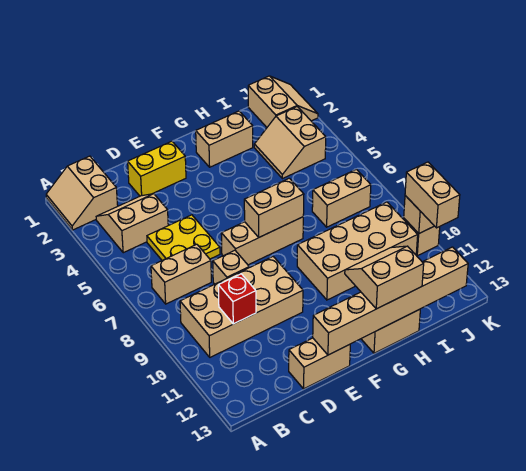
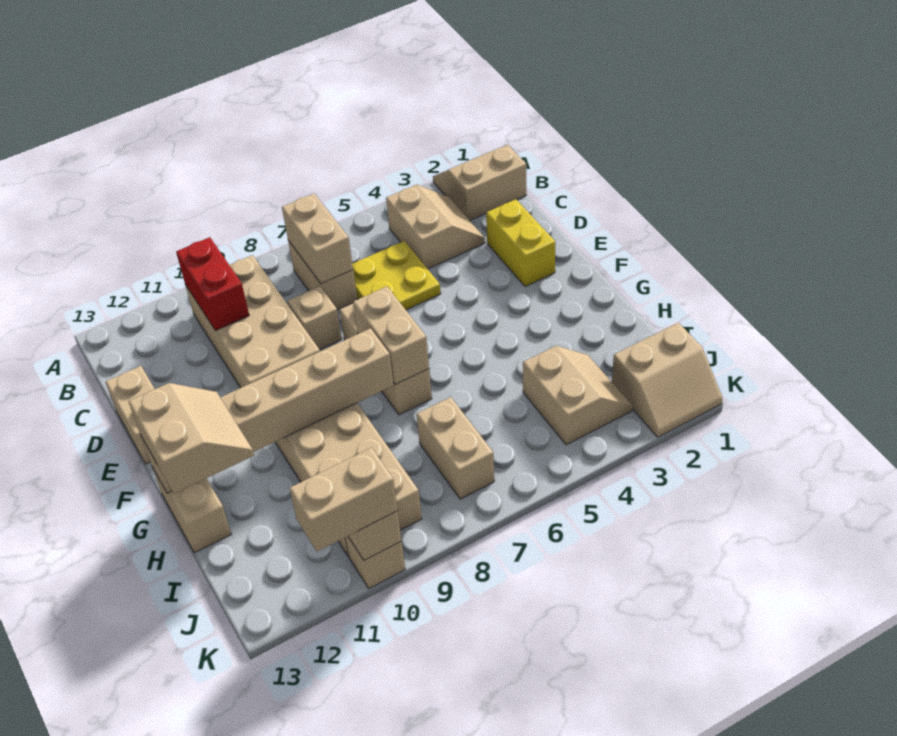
red brick C10 level 2 -> red brick B10:C10 level 2
tan brick E13:J13 level 2 -> tan brick G8:G13 level 2
tan brick G2:H2 level 1 -> tan brick B7:C7 level 2
tan slope I3:J4 level 1 top J -> tan slope I3:J4 level 1 top 4

